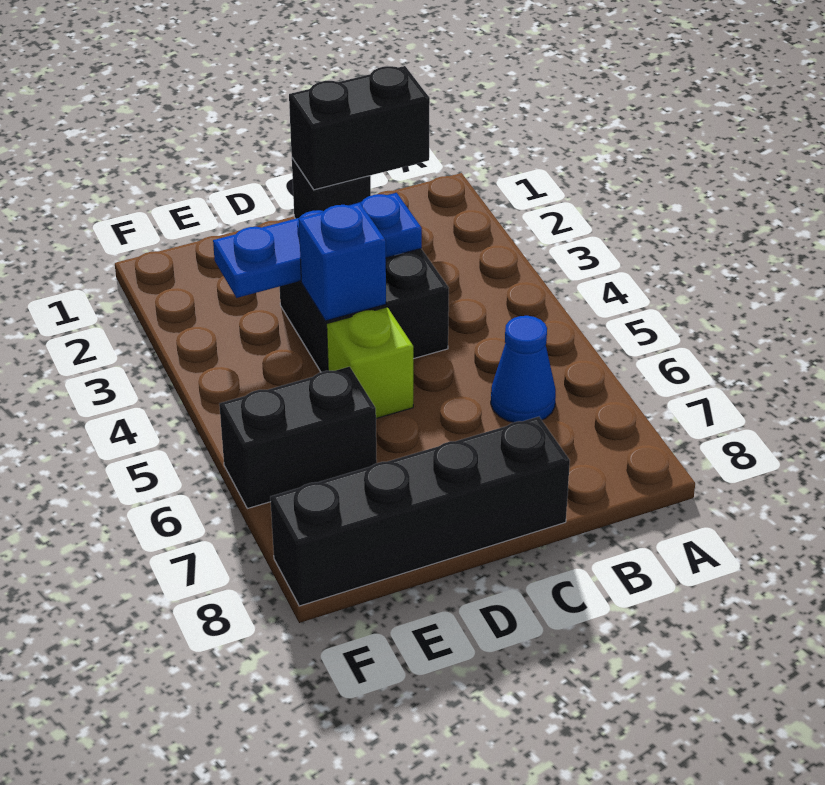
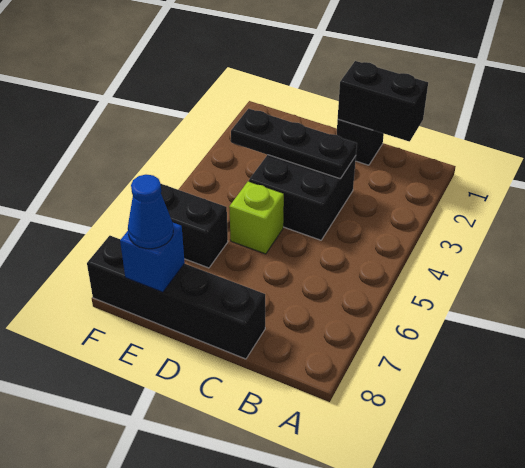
blue cone B6 level 1 -> blue cone E8 level 3
blue plate C3:E3 level 2 -> black plate C3:E3 level 2
blue brick D4 level 2 -> blue brick E8 level 2

